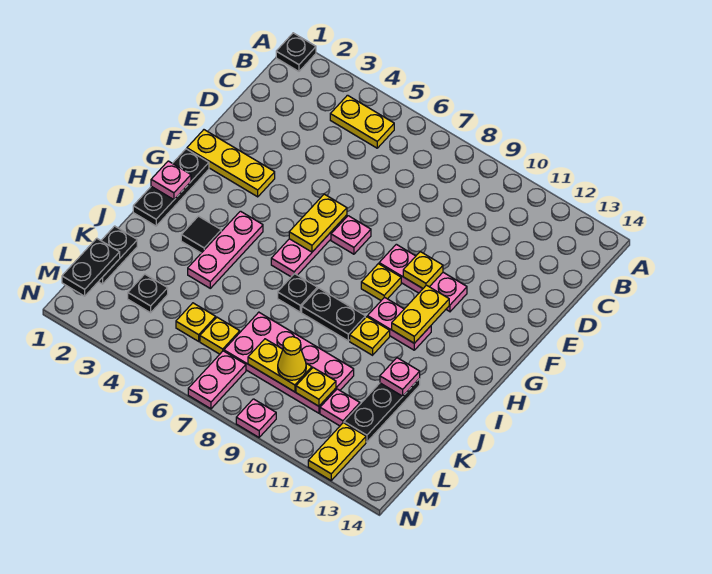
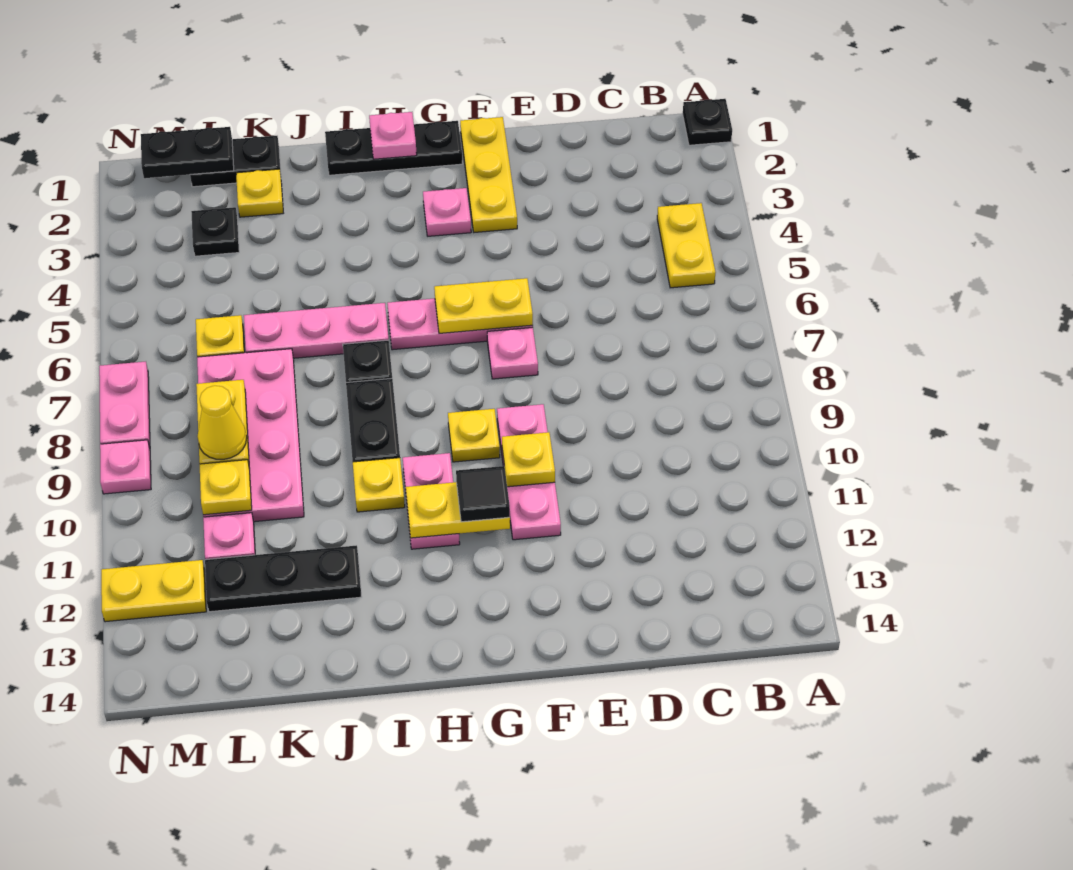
pink plate H4:J4 level 1 -> pink plate I6:K6 level 1
black tile I3 level 1 -> black tile G11 level 3
pink plate J12 level 2 -> pink plate G3 level 1
yellow plate L5 level 1 -> yellow plate K2 level 1
pink plate M7:N7 level 1 -> pink plate N7:N8 level 1

